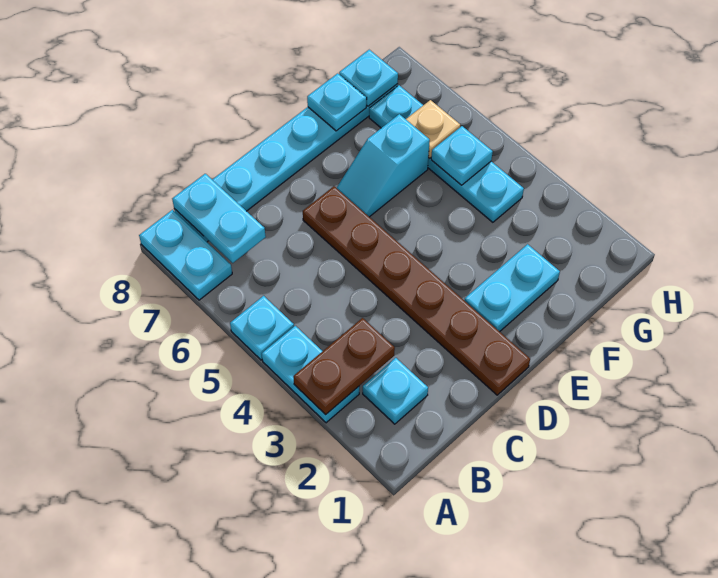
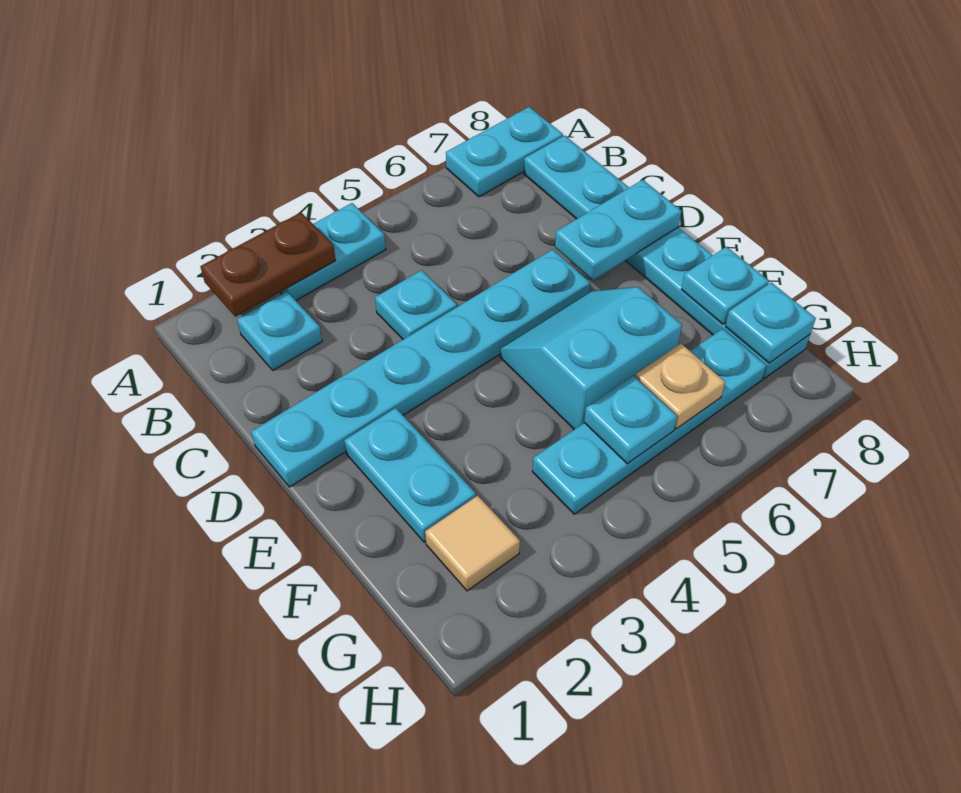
brown plate A3:B3 level 2 -> brown plate A2:A3 level 2
cyan plate A5 level 1 -> cyan plate C4 level 1
cyan plate B7:B8 level 2 -> cyan plate D7:D8 level 2
brown plate D1:D6 level 1 -> cyan plate D1:D6 level 1
cyan slope E6:F6 level 1 top F -> cyan slope E5:F6 level 1 top F
none -> tan tile G2 level 1

